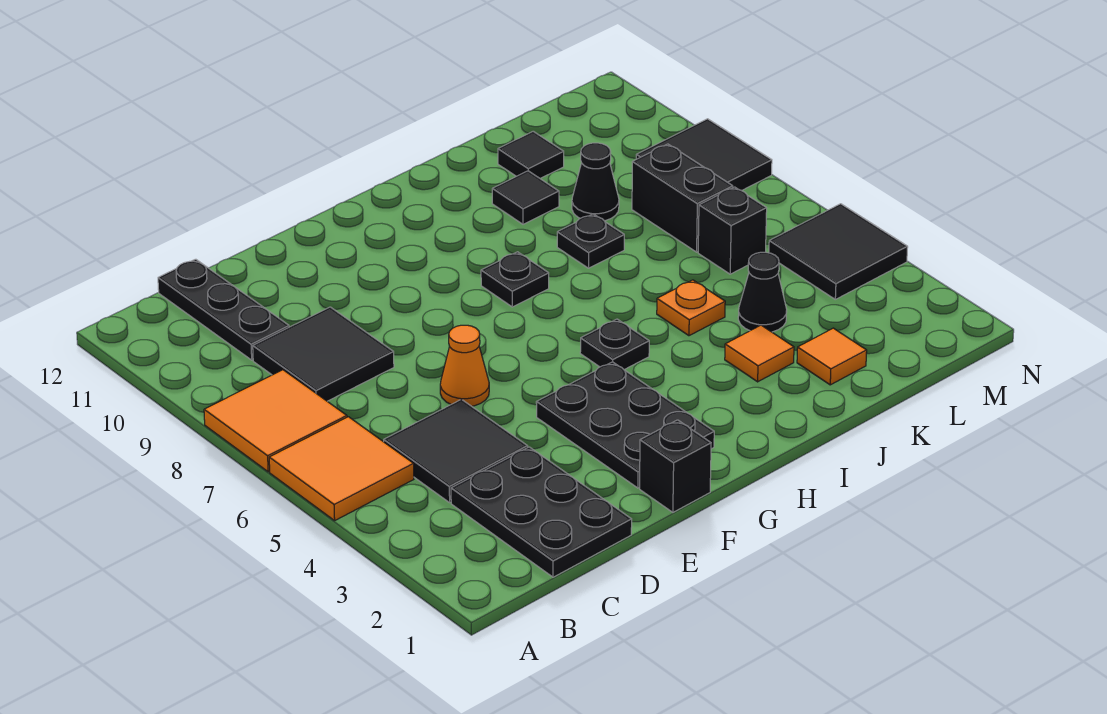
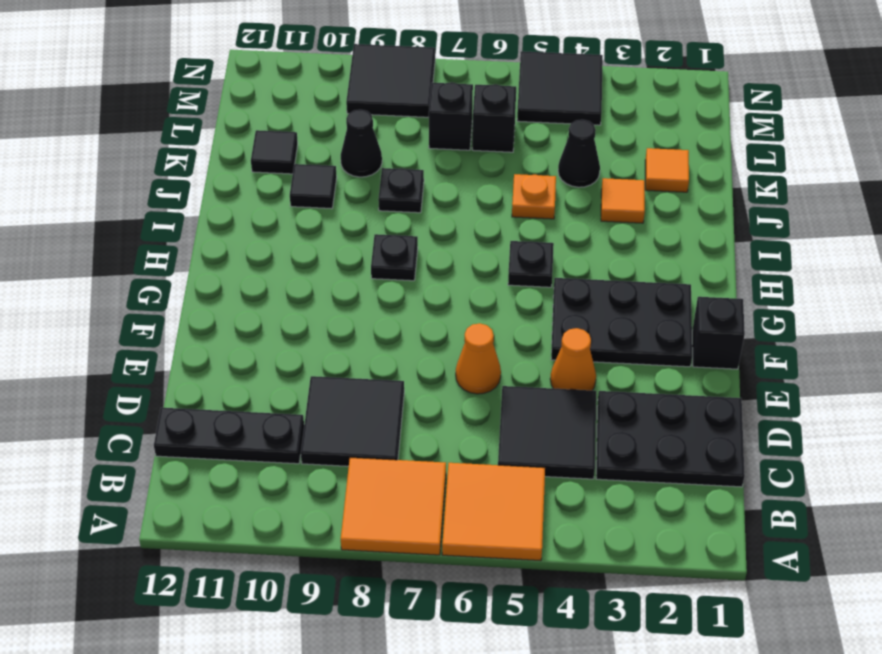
none -> orange cone E4 level 1
black brick L7:L8 level 1 -> black brick L7 level 1

